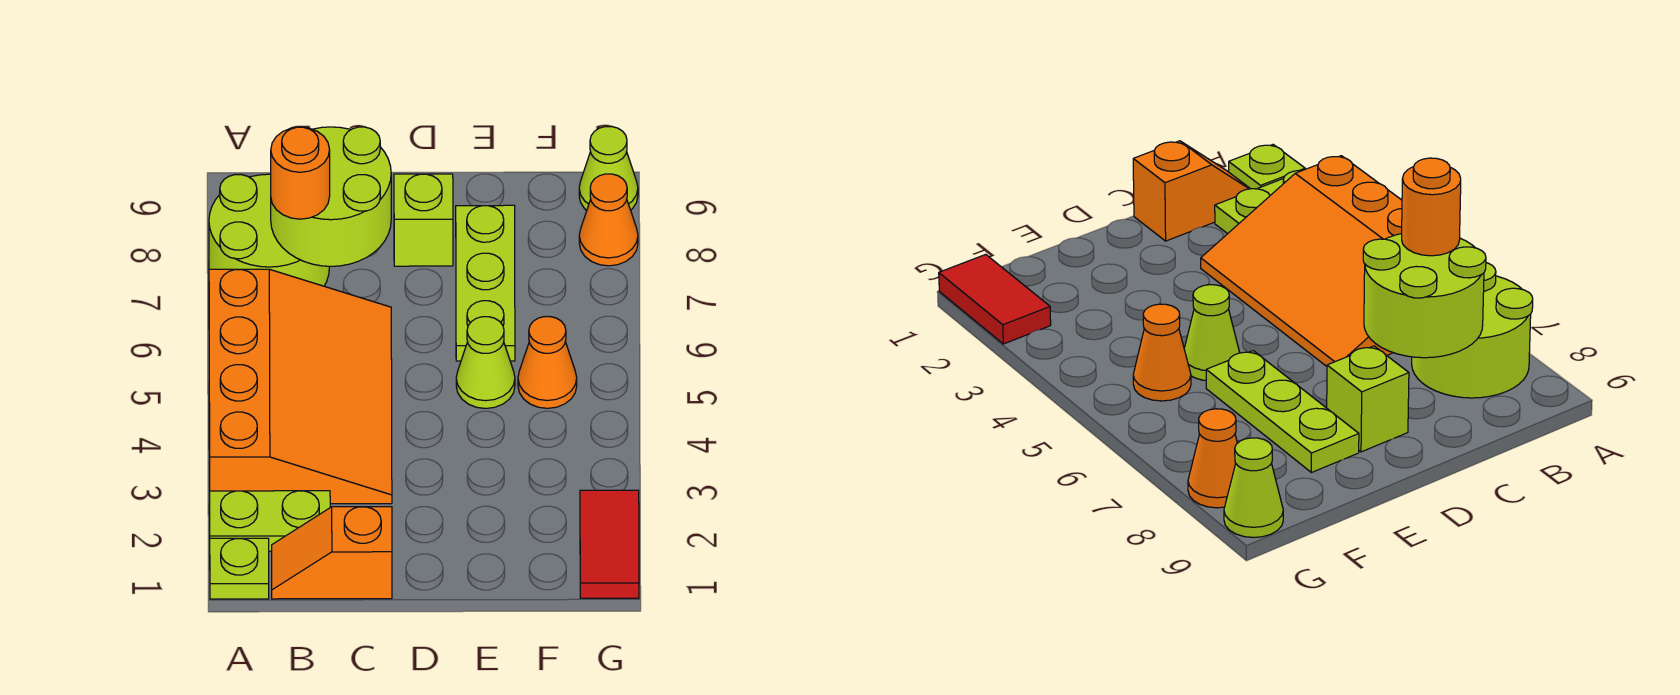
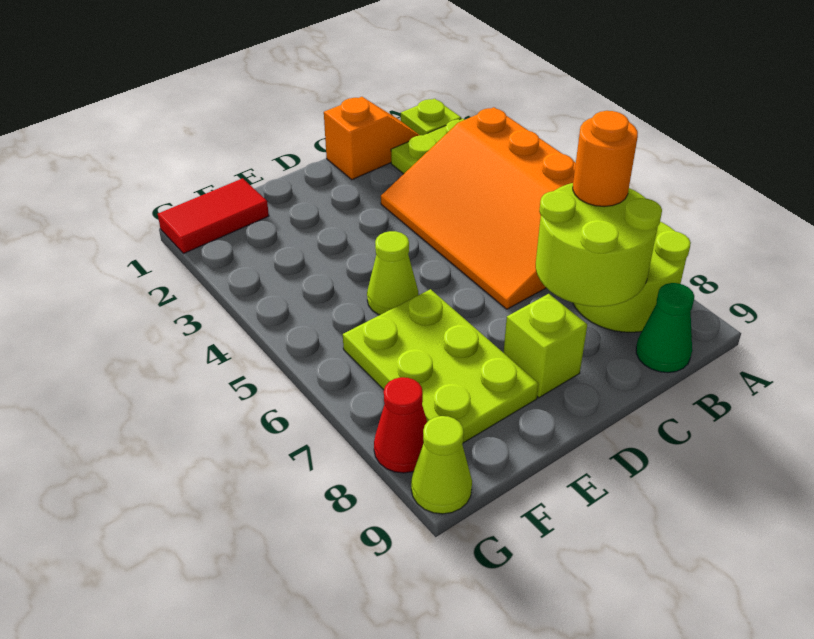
none -> green cone B9 level 1
lime plate E6:E8 level 1 -> lime plate E6:F8 level 1
orange cone F5 level 1 -> none
red tile G1:G2 level 1 -> red tile F1:G1 level 1
orange cone G8 level 1 -> red cone G8 level 1

